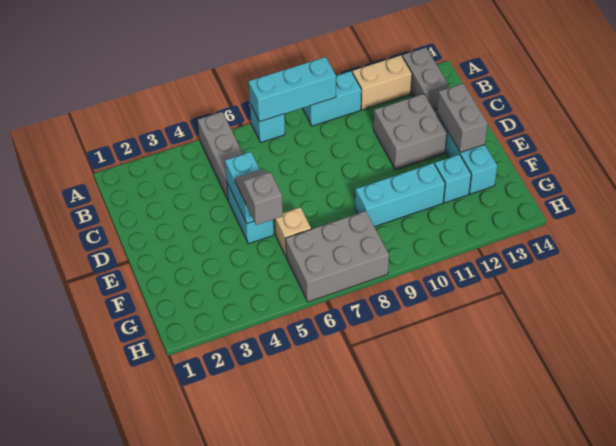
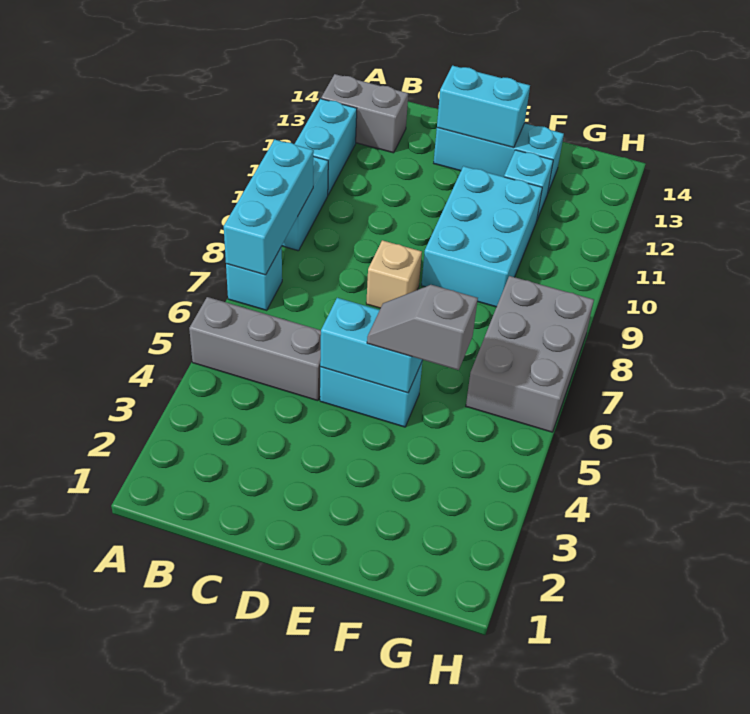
tan brick A11:A12 level 1 -> cyan brick A11:A12 level 1
grey brick C11:D12 level 1 -> none
grey brick D13:E13 level 2 -> cyan brick D13:E13 level 2
tan brick F6 level 1 -> tan brick D8 level 1
cyan brick F9:F11 level 1 -> cyan brick E9:F11 level 1

